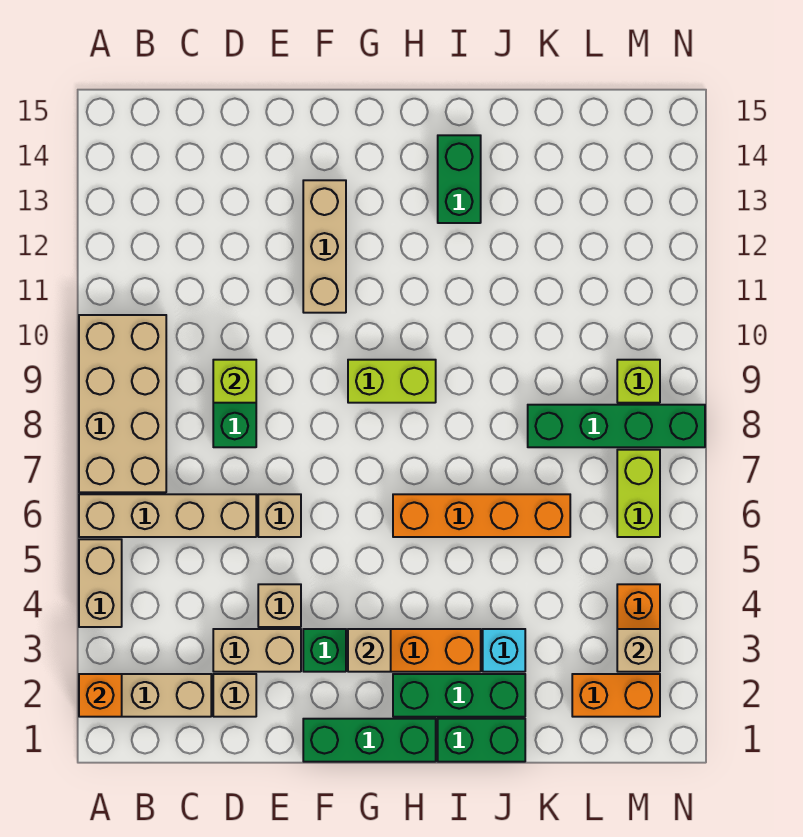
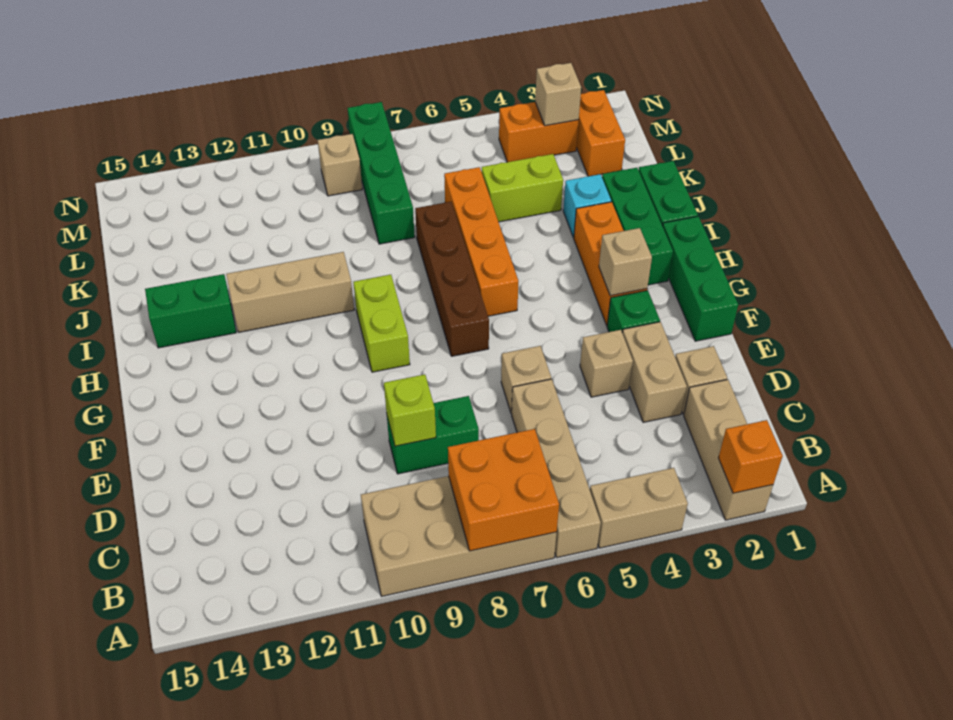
none -> orange brick A7:B8 level 2
tan brick F11:F13 level 1 -> tan brick I10:I12 level 1
none -> brown brick G7:J7 level 1
lime brick M6:M7 level 1 -> lime brick K4:K5 level 1
lime brick M9 level 1 -> tan brick M9 level 1

